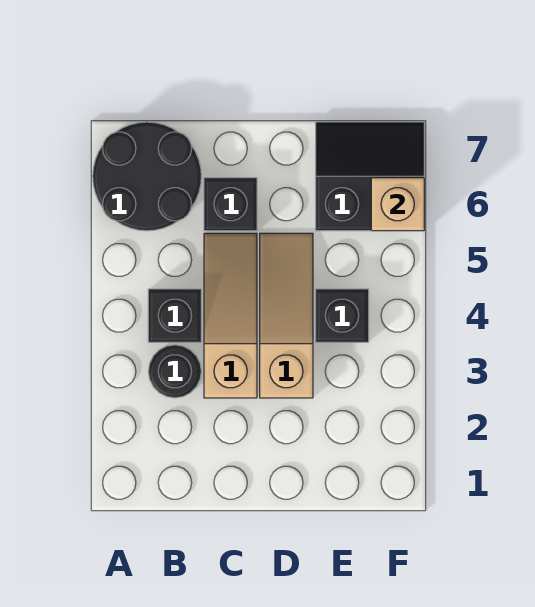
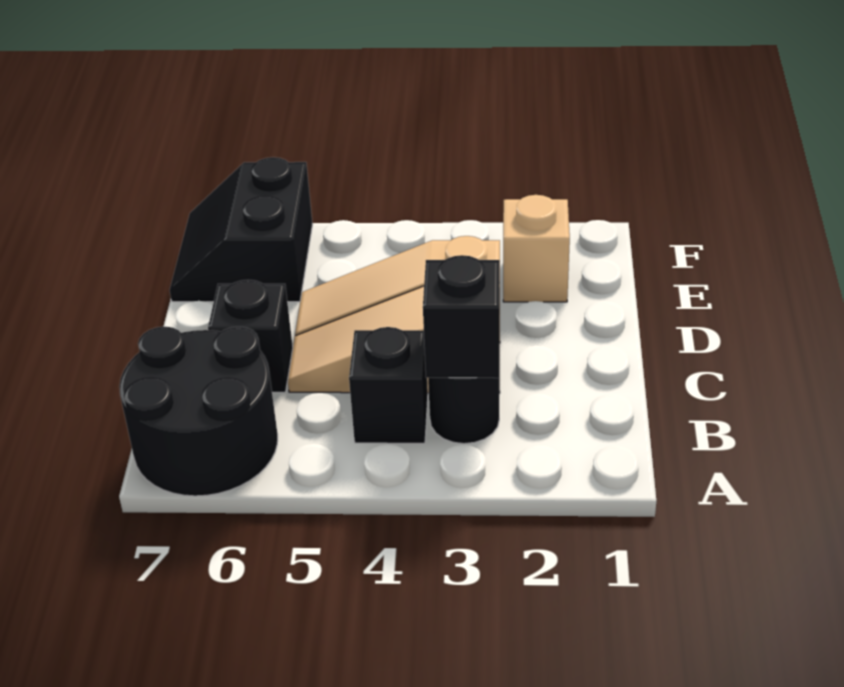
black brick E4 level 1 -> black brick B3 level 2
tan brick F6 level 2 -> tan brick E2 level 1

